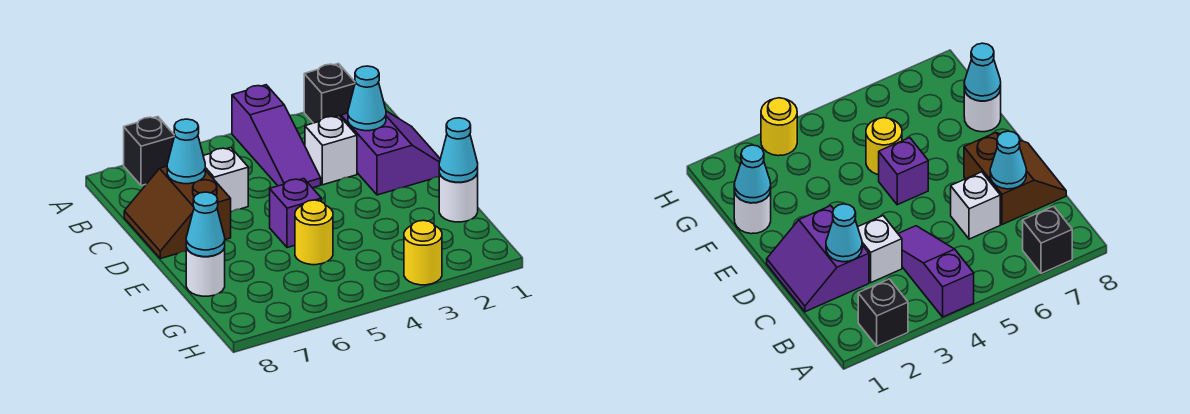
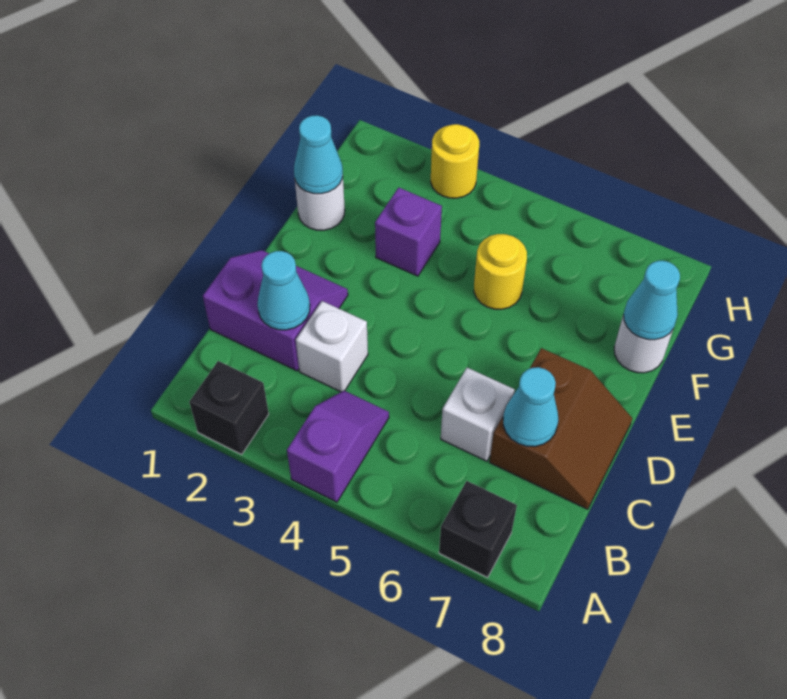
purple slope A4:C4 level 1 top A -> purple slope A4:B4 level 1 top A
purple slope C1:D2 level 1 top 2 -> purple slope C1:D2 level 1 top C
purple brick E5 level 1 -> purple brick F3 level 1

